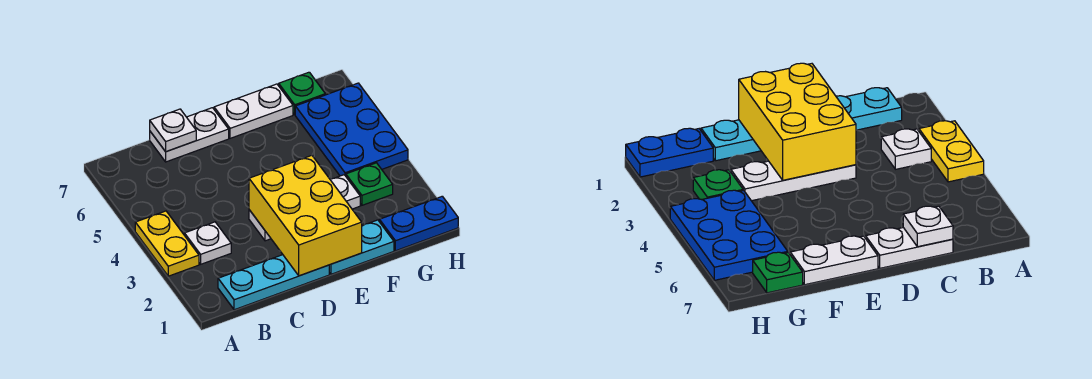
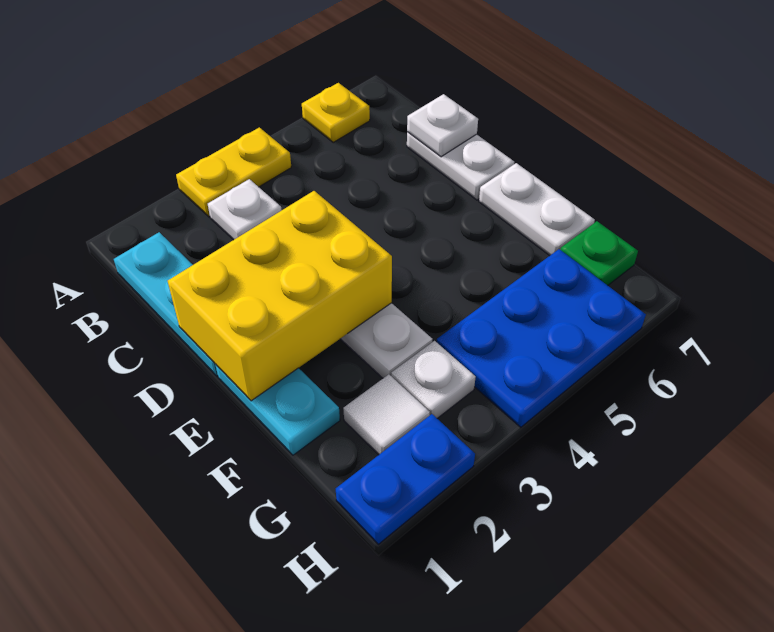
none -> yellow plate A6 level 1
blue plate G1:H1 level 1 -> blue plate H1:H2 level 1
none -> white tile G2 level 1
green plate G3 level 1 -> white plate G3 level 1

